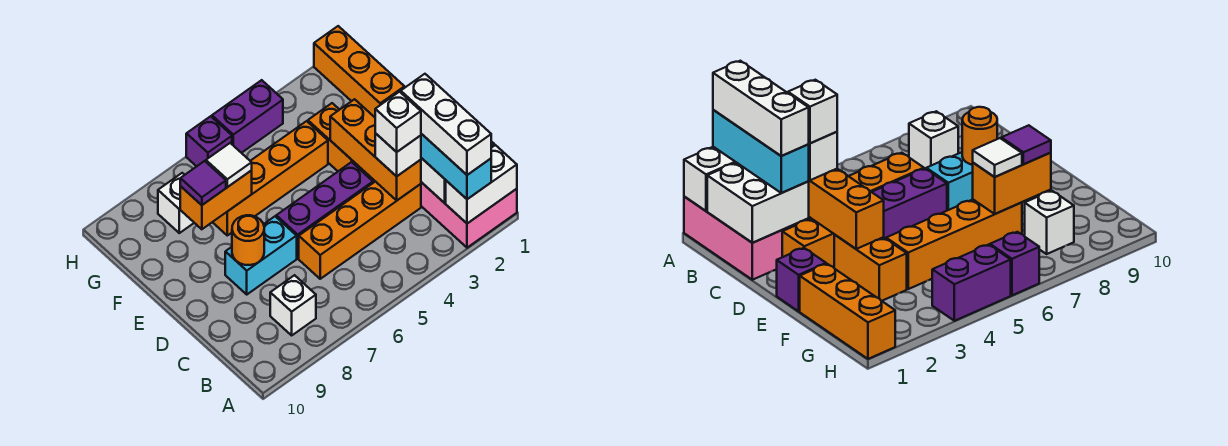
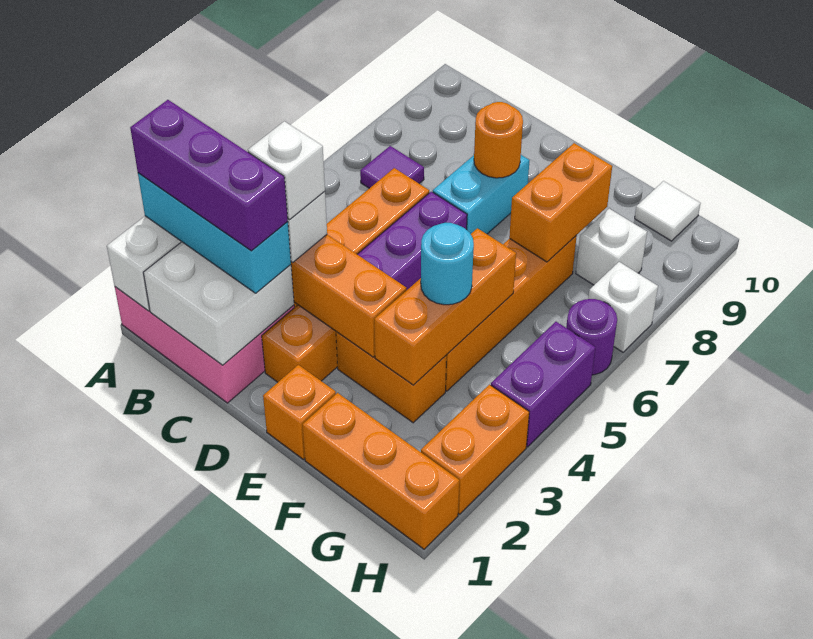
white brick A2:C2 level 4 -> purple brick A2:C2 level 4
white brick B8 level 1 -> white brick H7 level 1
purple brick E1 level 1 -> orange brick E1 level 1
none -> orange brick F3:F5 level 2
none -> cyan round brick F4 level 3
white tile F7 level 3 -> white tile G10 level 1
purple tile F8 level 3 -> purple tile B7 level 1
none -> orange brick H2:H3 level 1
purple brick H6 level 1 -> purple round brick H6 level 1

